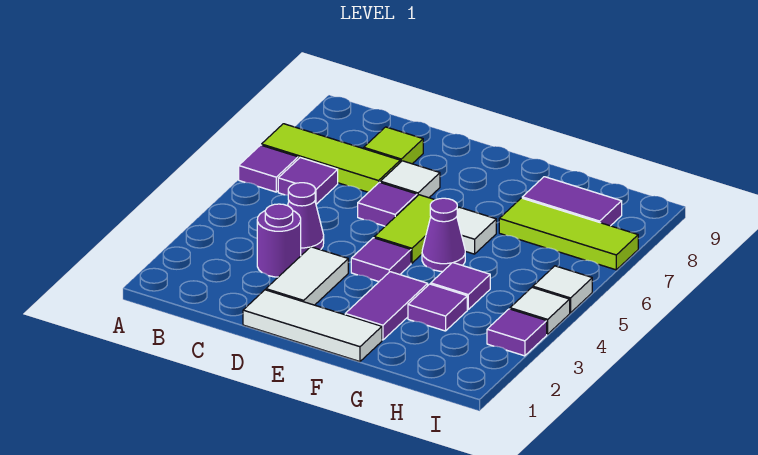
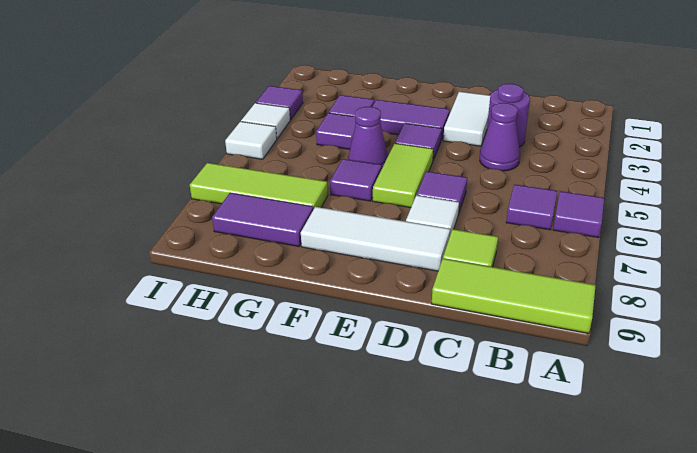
lime tile A7:C7 level 1 -> lime tile A9:C9 level 1
white tile D1:F1 level 1 -> white tile D8:F8 level 1
purple tile F2:F3 level 1 -> purple tile E3:F3 level 1
white tile F6 level 1 -> purple tile F6 level 1

